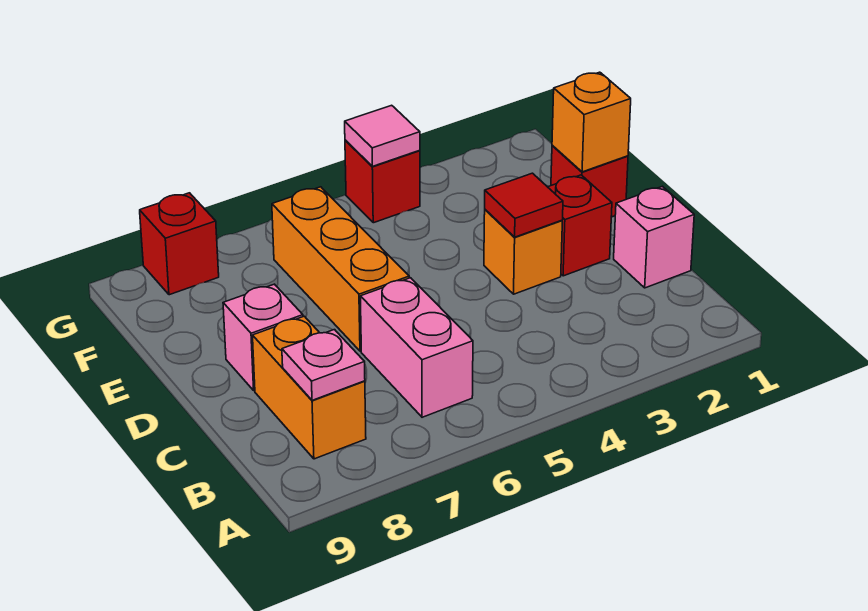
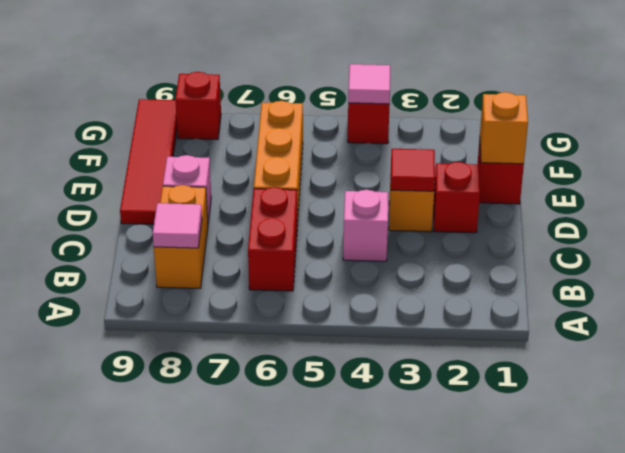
pink brick B6:C6 level 1 -> red brick B6:C6 level 1
pink plate B8 level 2 -> pink tile B8 level 2
pink brick C1 level 1 -> pink brick C4 level 1
none -> red tile D9:G9 level 1

